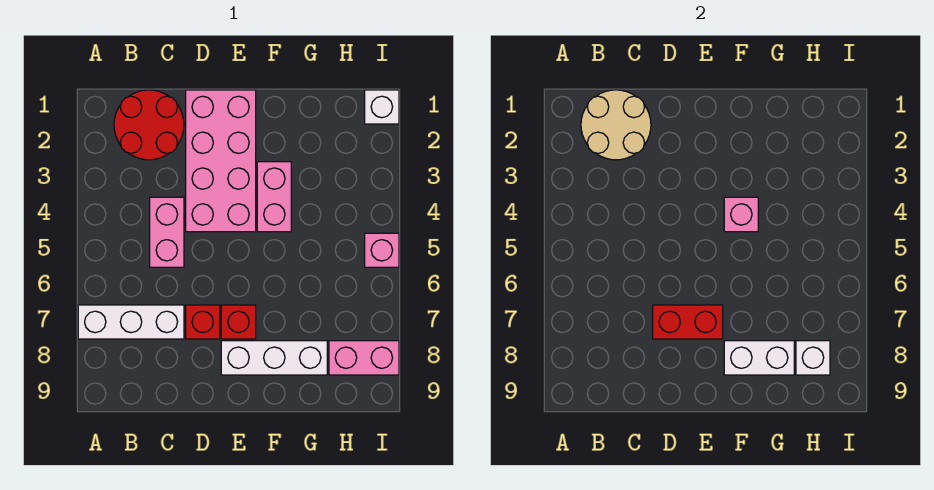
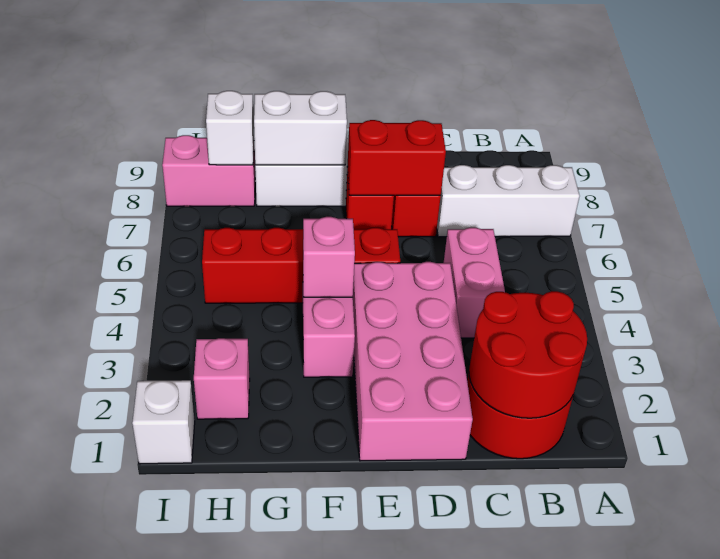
tan round brick B1:C2 level 2 -> red round brick B1:C2 level 2
none -> red brick E5:H5 level 1
pink brick I5 level 1 -> pink brick H2 level 1

